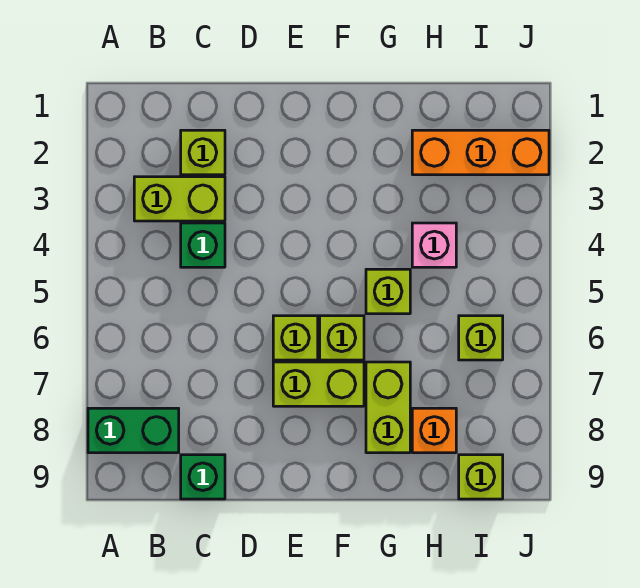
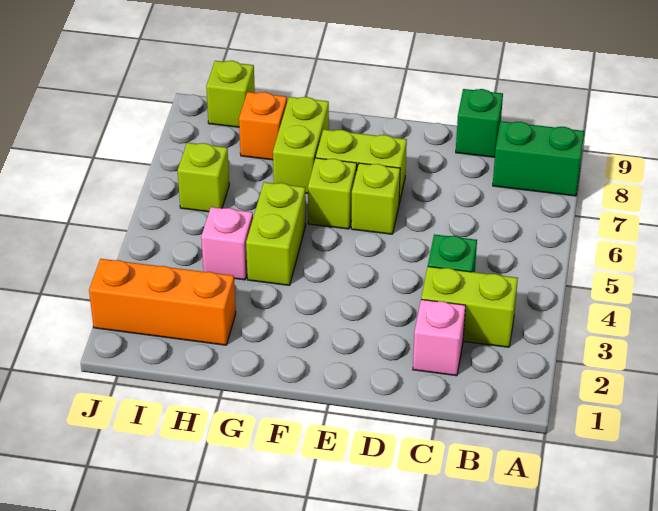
lime brick C2 level 1 -> pink brick C2 level 1
lime brick G5 level 1 -> lime brick G4:G5 level 1

